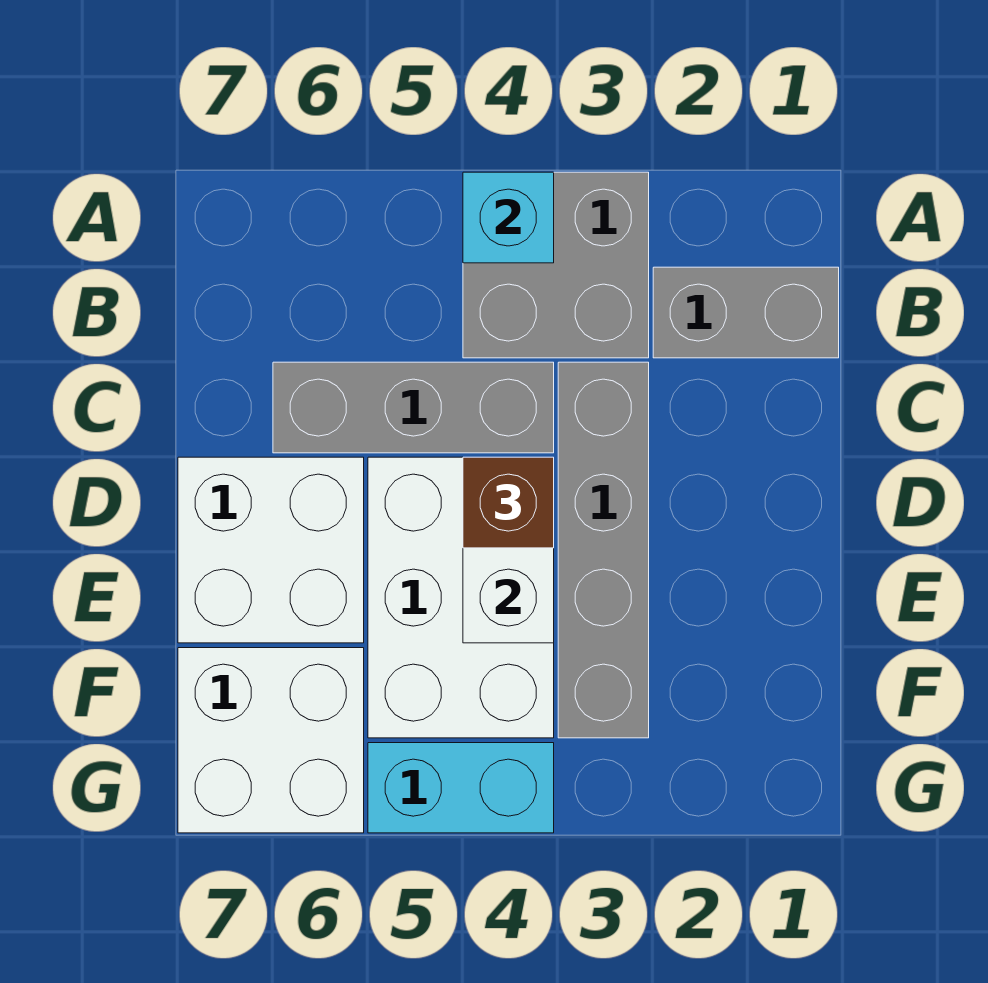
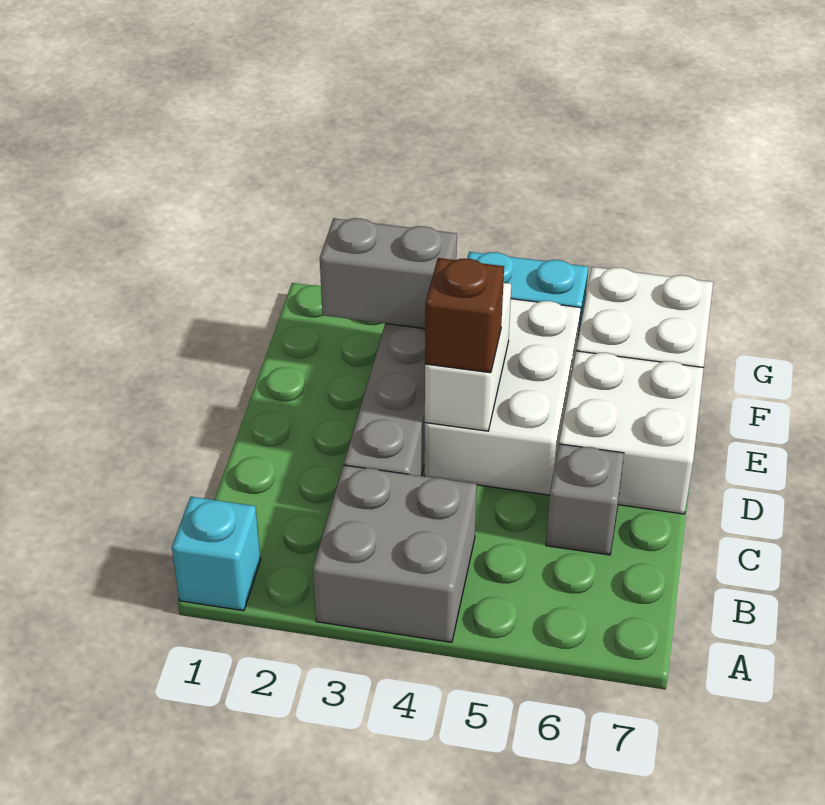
cyan brick A4 level 2 -> cyan brick A1 level 1
grey brick B1:B2 level 1 -> grey brick F2:F3 level 2
grey brick C4:C6 level 1 -> grey brick C6 level 1

